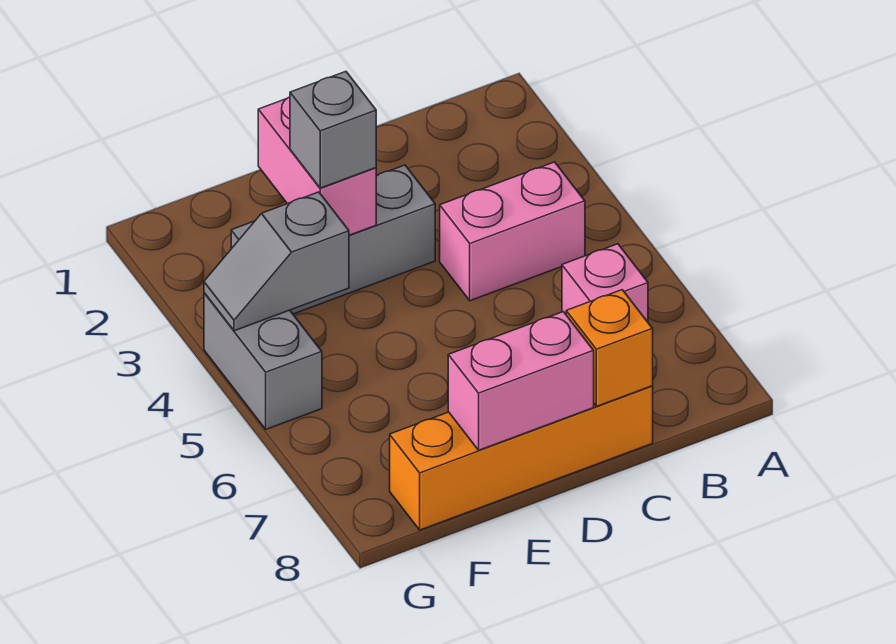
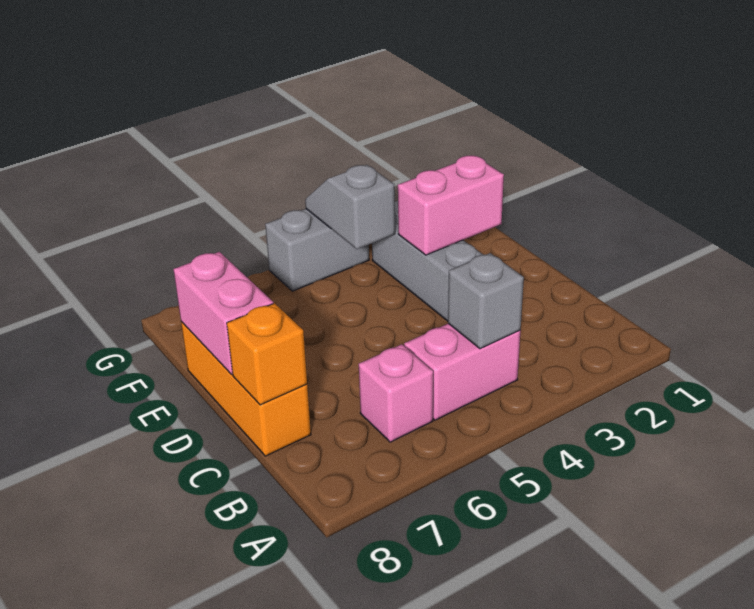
pink brick B4:C4 level 1 -> pink brick B4:B5 level 1
orange brick C8:F8 level 1 -> orange brick C8:E8 level 1
grey brick E3 level 3 -> grey brick B4 level 2

